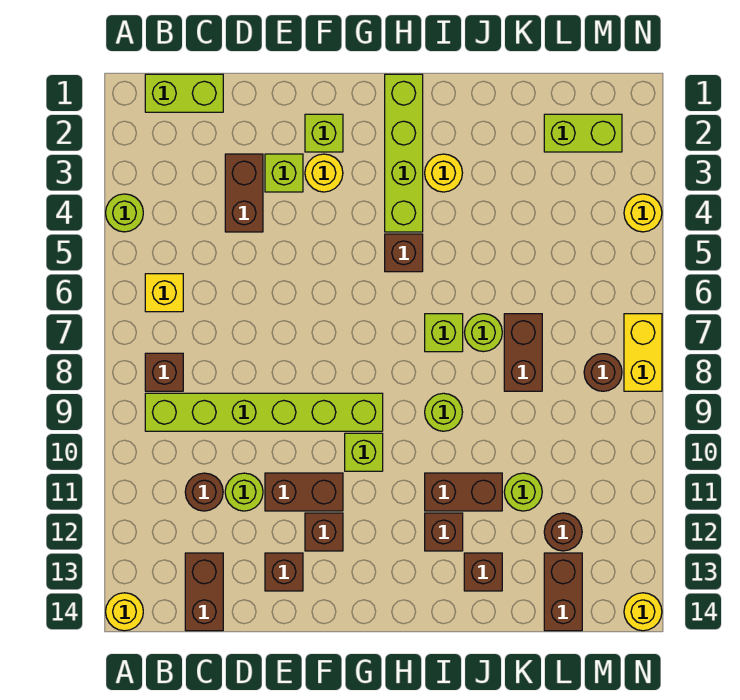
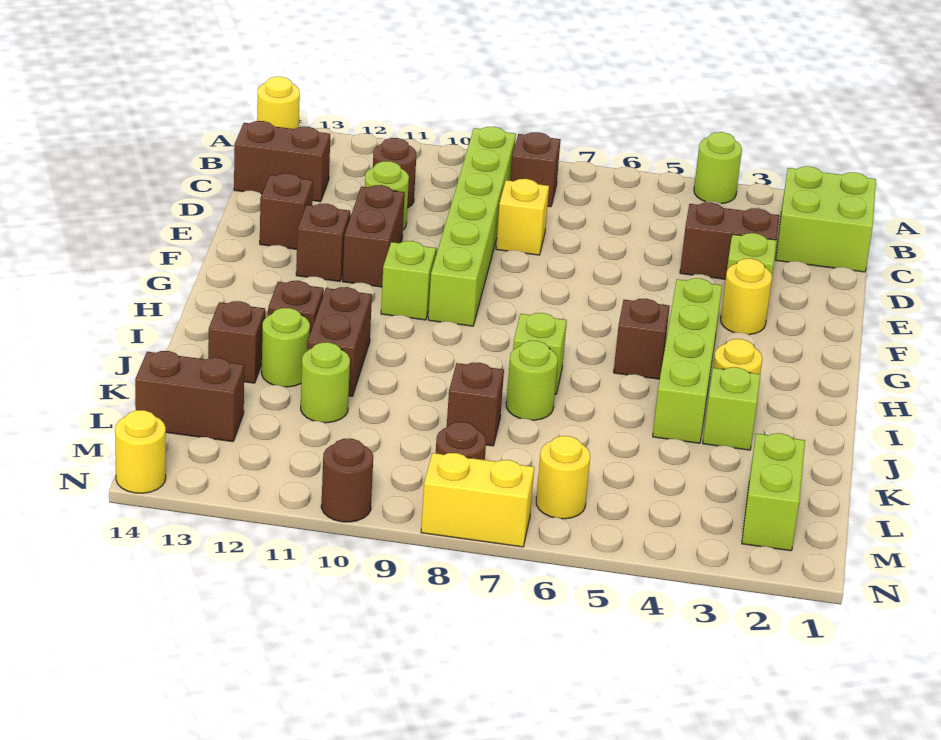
lime brick B1:C1 level 1 -> lime brick B1:C2 level 1
yellow brick B6 level 1 -> yellow brick D8 level 1
lime brick F2 level 1 -> lime brick J3 level 1
lime brick H1:H4 level 1 -> lime brick G4:J4 level 1
lime round brick I9 level 1 -> lime round brick J12 level 1
brown brick K7:K8 level 1 -> brown brick K8 level 1
brown round brick L12 level 1 -> brown round brick N10 level 1
yellow round brick N4 level 1 -> yellow round brick M6 level 1

